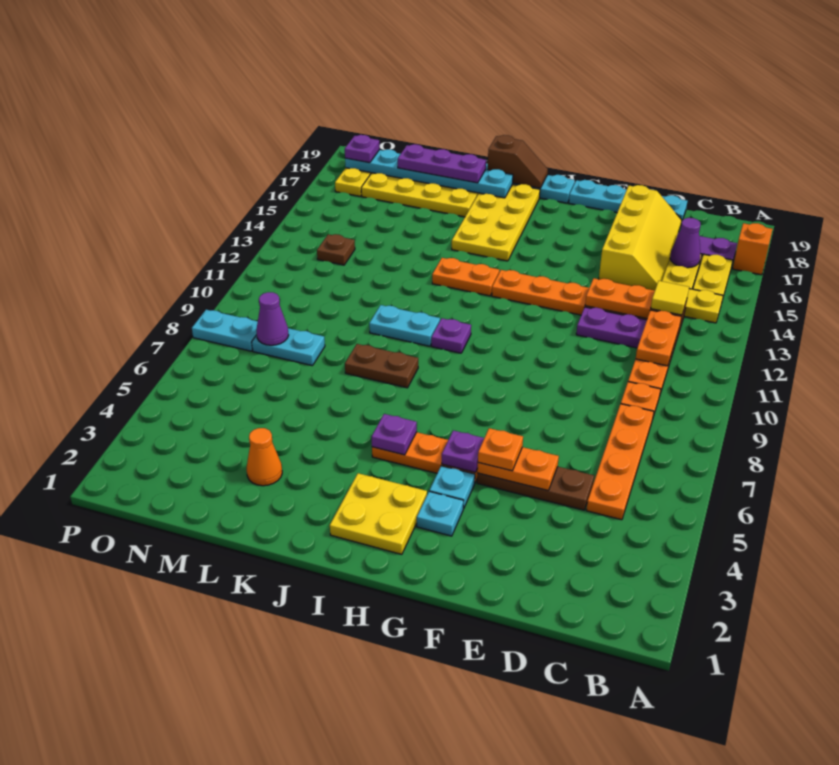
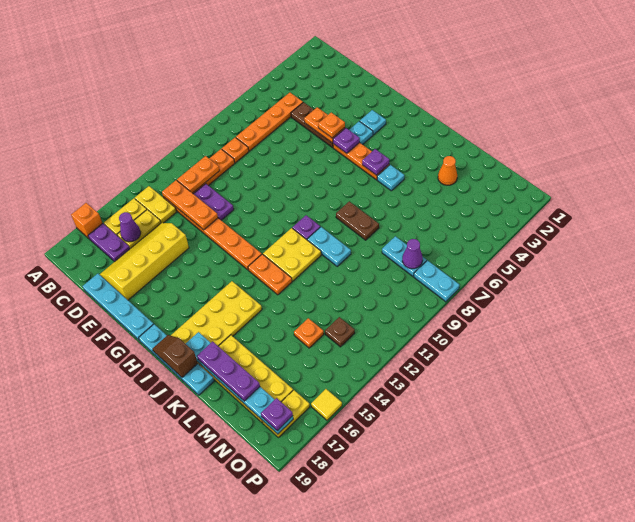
yellow tile C13 level 3 -> yellow tile P16 level 1
yellow plate H2:I3 level 1 -> yellow plate I11:J12 level 1
none -> cyan plate J5 level 1
none -> orange plate M14 level 1

